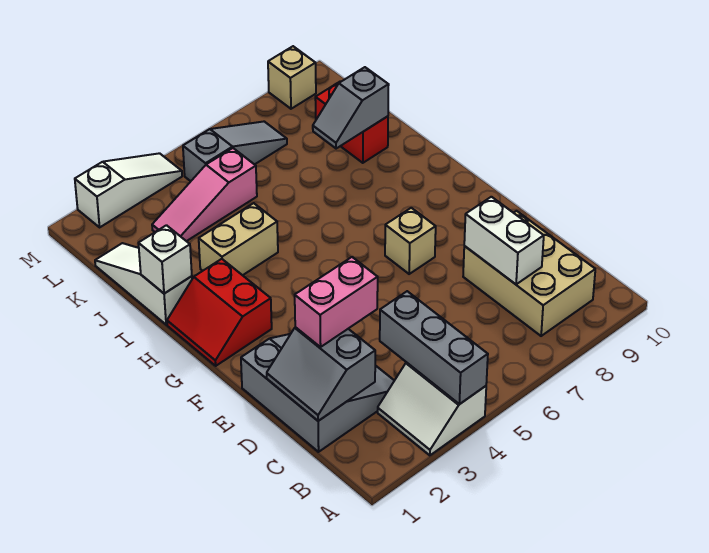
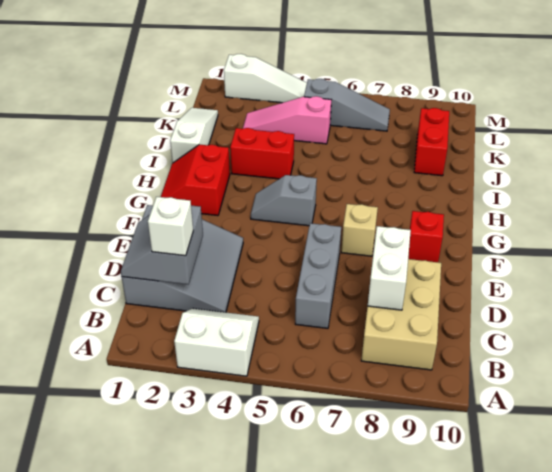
white slope A3:B4 level 1 top 4 -> white slope A3:B4 level 1 top A
grey brick A4:C4 level 2 -> grey brick C6:E6 level 1
pink brick D2:D3 level 3 -> none
none -> red brick F9 level 1
white brick I1 level 2 -> white brick C2 level 3
tan brick I3:I4 level 1 -> red brick I3:I4 level 1
grey slope J8:J9 level 2 top 9 -> grey slope G4:G5 level 1 top 5
tan brick M9 level 1 -> none

